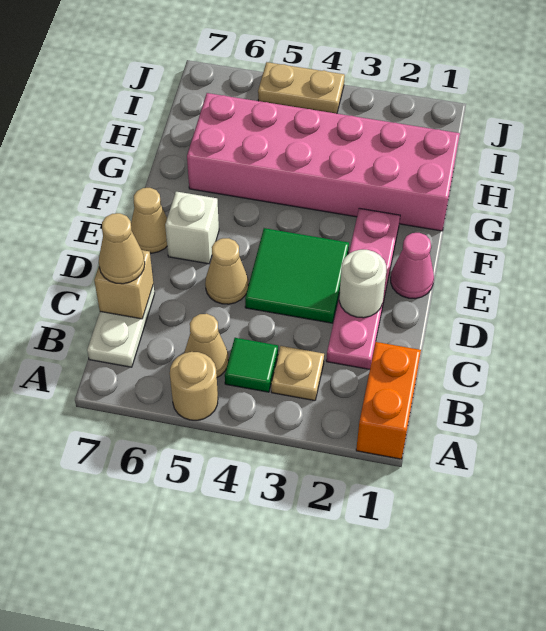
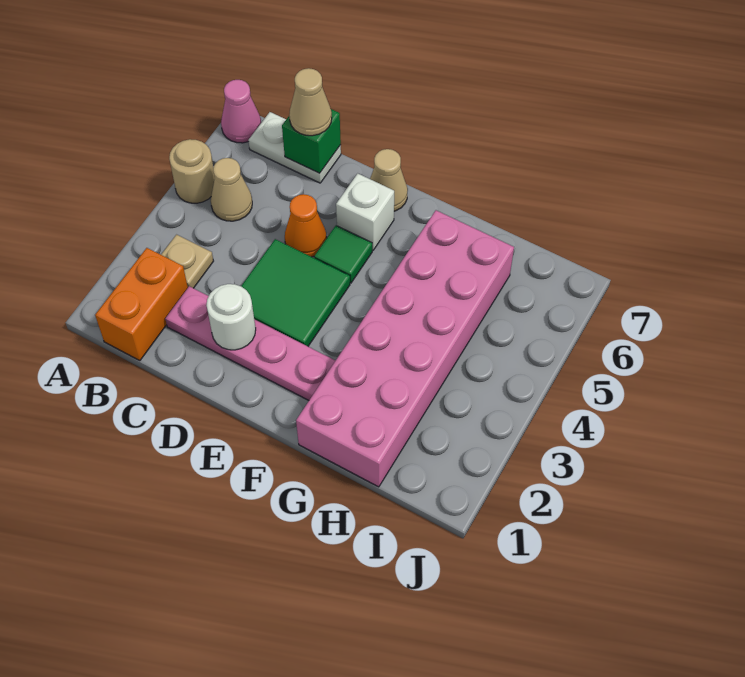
orange brick A1:B1 level 1 -> orange brick B1:B2 level 1
green tile B4 level 1 -> green tile E5 level 1
tan brick C7 level 2 -> green brick C7 level 2
tan cone D5 level 1 -> orange cone D5 level 1
pink cone E1 level 1 -> pink cone A7 level 1
tan plate J4:J5 level 1 -> none

